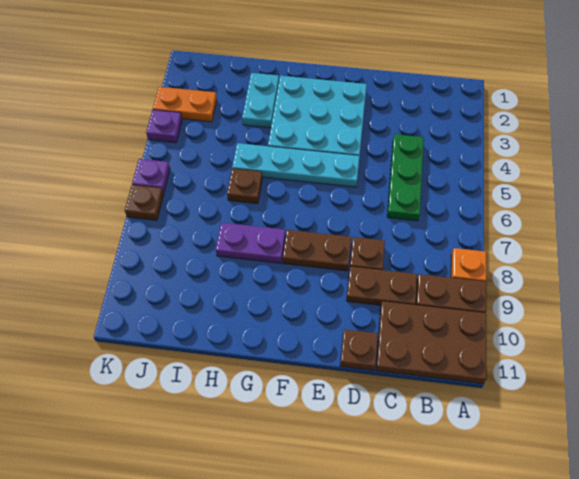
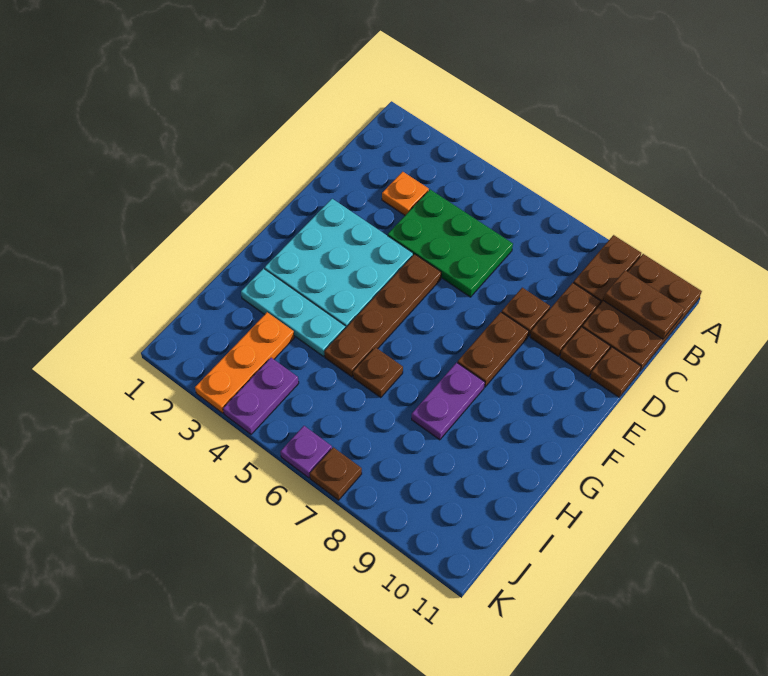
orange plate A8 level 1 -> orange plate C3 level 1
none -> brown plate B10:B11 level 2
green plate C4:C6 level 1 -> green plate C4:D6 level 1
none -> brown plate D10 level 1
cyan plate E5:H5 level 1 -> brown plate E5:H5 level 1
cyan plate H2:H3 level 1 -> cyan plate H2:H4 level 1
orange plate J3:K3 level 1 -> orange plate I3:K3 level 1
purple plate K4 level 1 -> purple plate J4:K4 level 1

